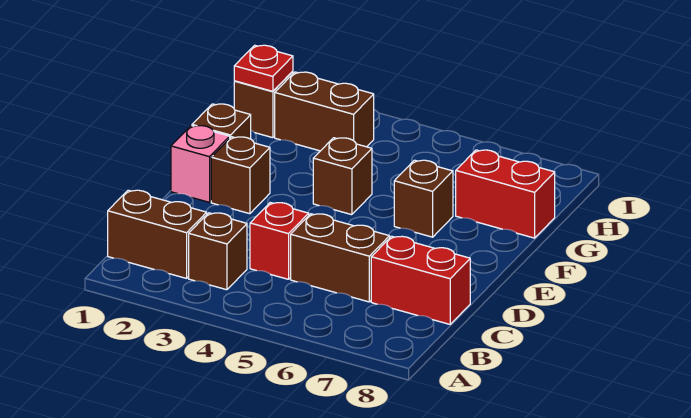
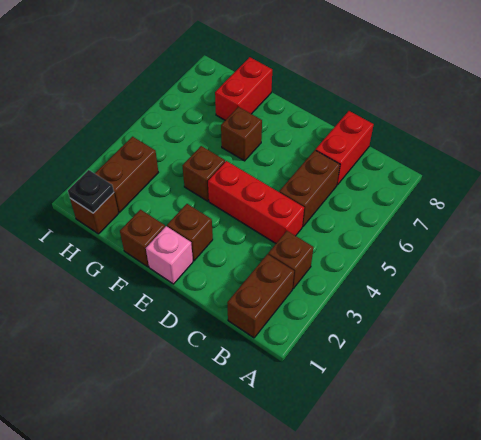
red brick C4 level 1 -> red brick C4:E4 level 1
red plate H1 level 2 -> black plate H1 level 2

